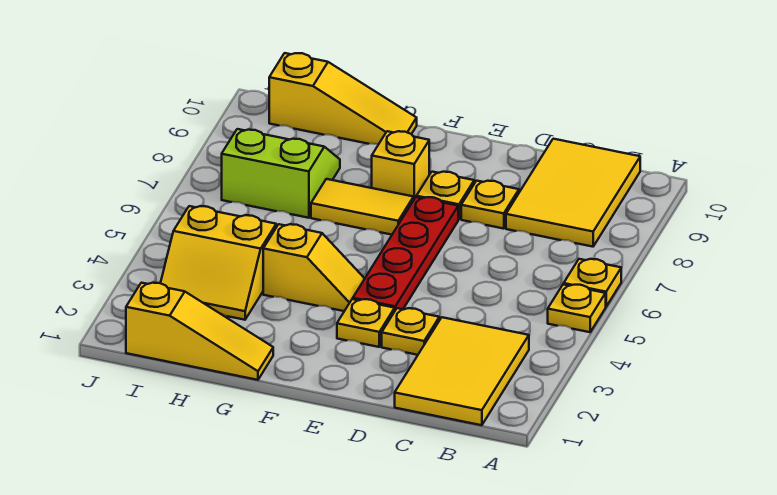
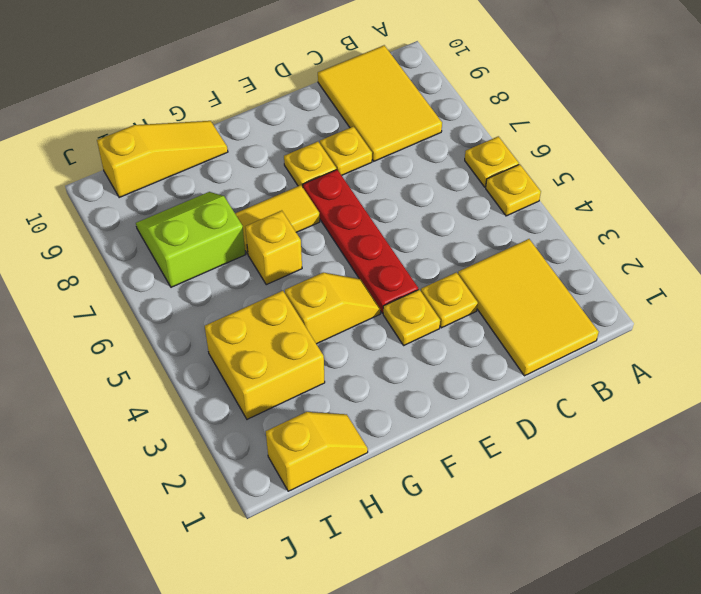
yellow brick F8 level 1 -> yellow brick G6 level 1
yellow slope G1:I1 level 1 top I -> yellow slope H1:I1 level 1 top I
yellow slope H3:I4 level 1 top 4 -> yellow brick H3:I4 level 1

